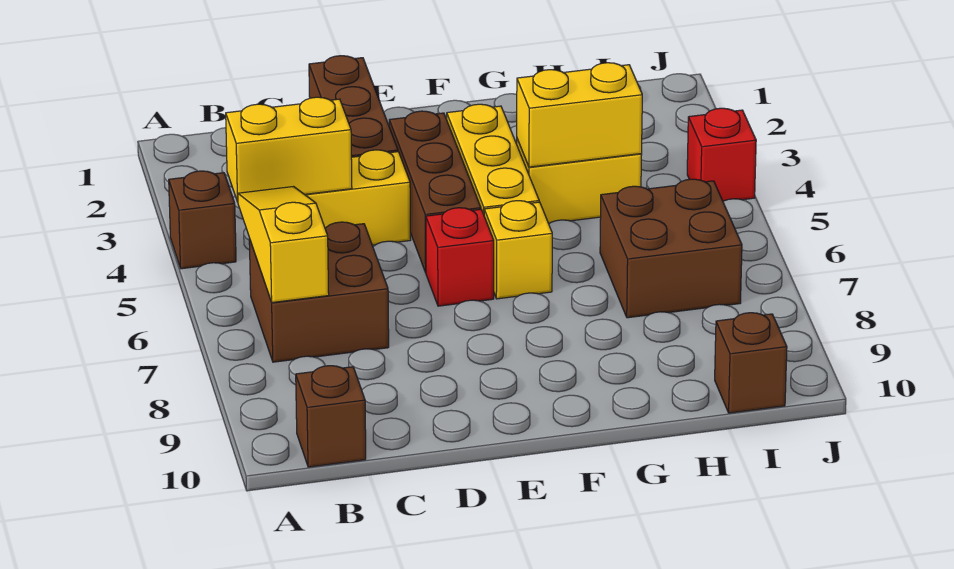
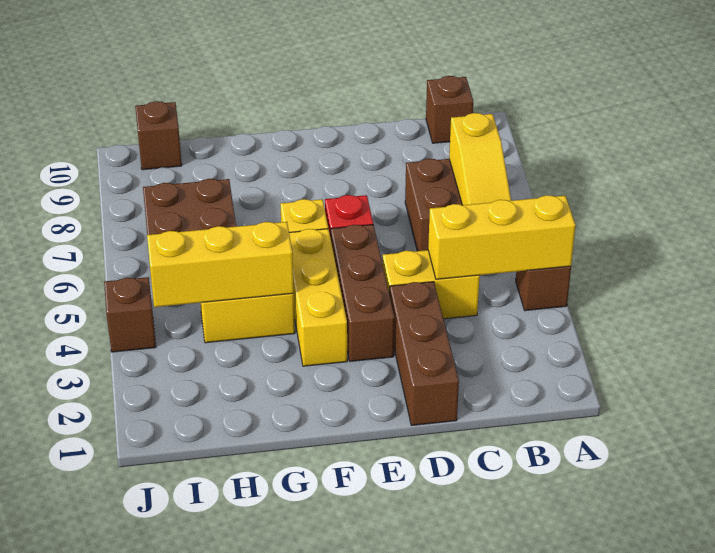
yellow brick B4:C4 level 2 -> yellow brick A4:C4 level 2
yellow brick G4:H4 level 2 -> yellow brick G4:I4 level 2
red brick J4 level 1 -> brown brick J4 level 1

